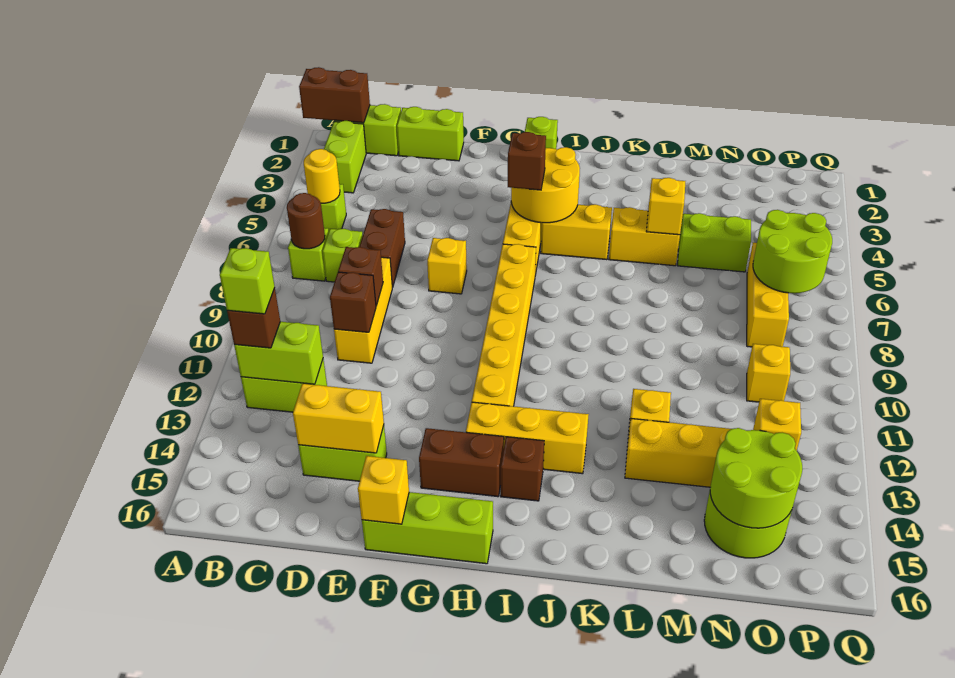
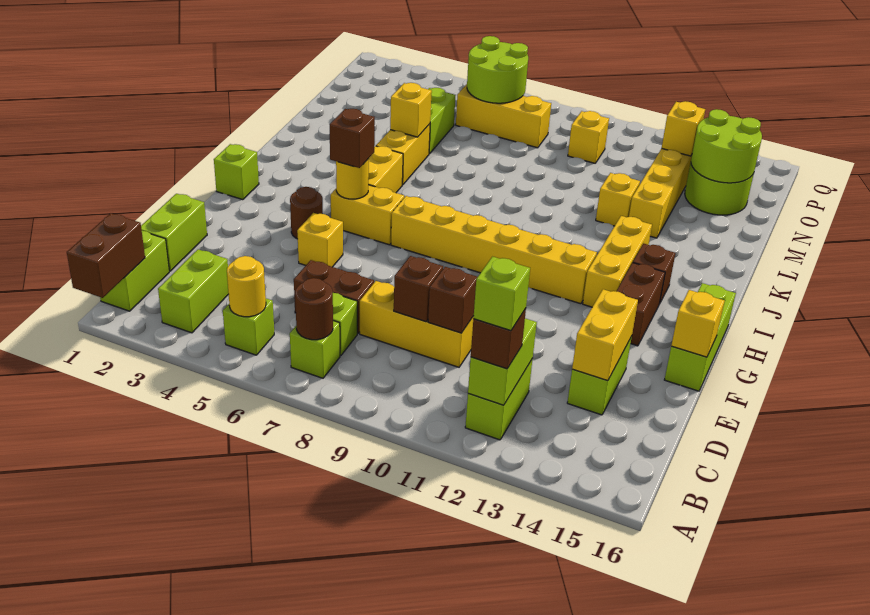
lime brick B2:B3 level 1 -> lime brick B3:C3 level 1
yellow brick F7 level 1 -> yellow brick F5 level 1
none -> brown round brick G4 level 1
yellow round brick H4:I5 level 2 -> yellow round brick H5 level 2

